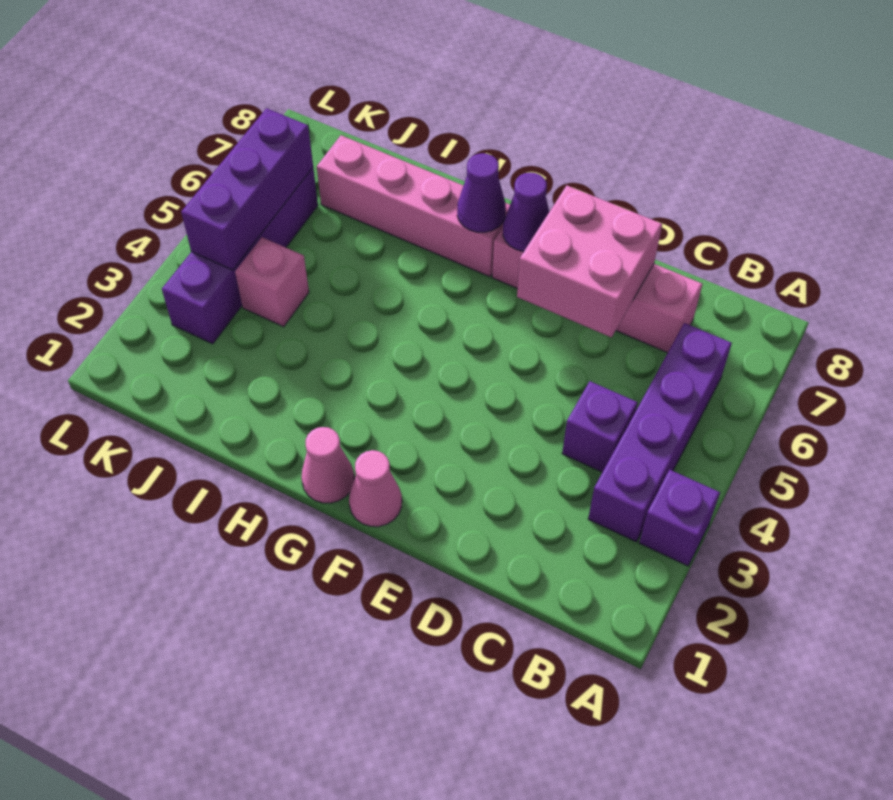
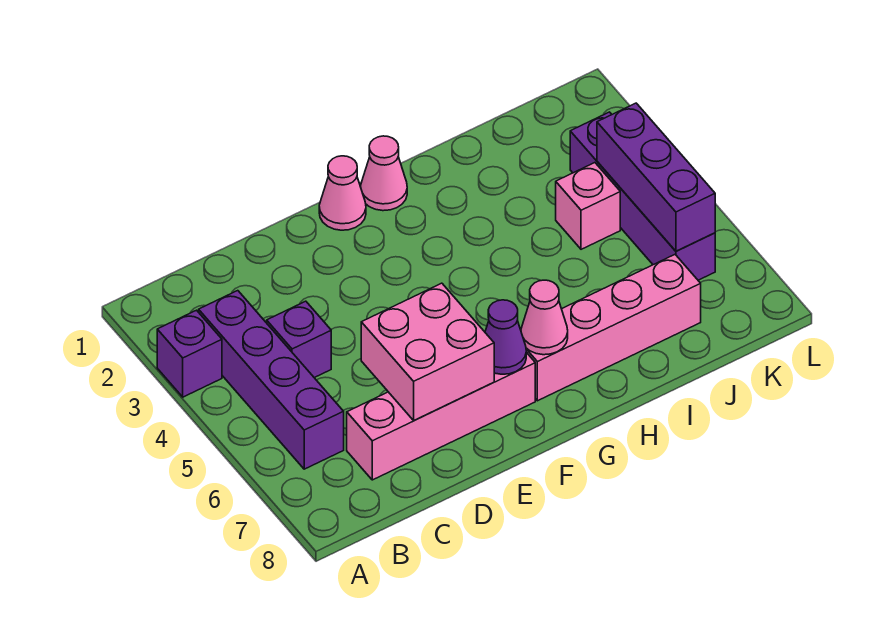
purple cone G7 level 2 -> pink cone G7 level 2

